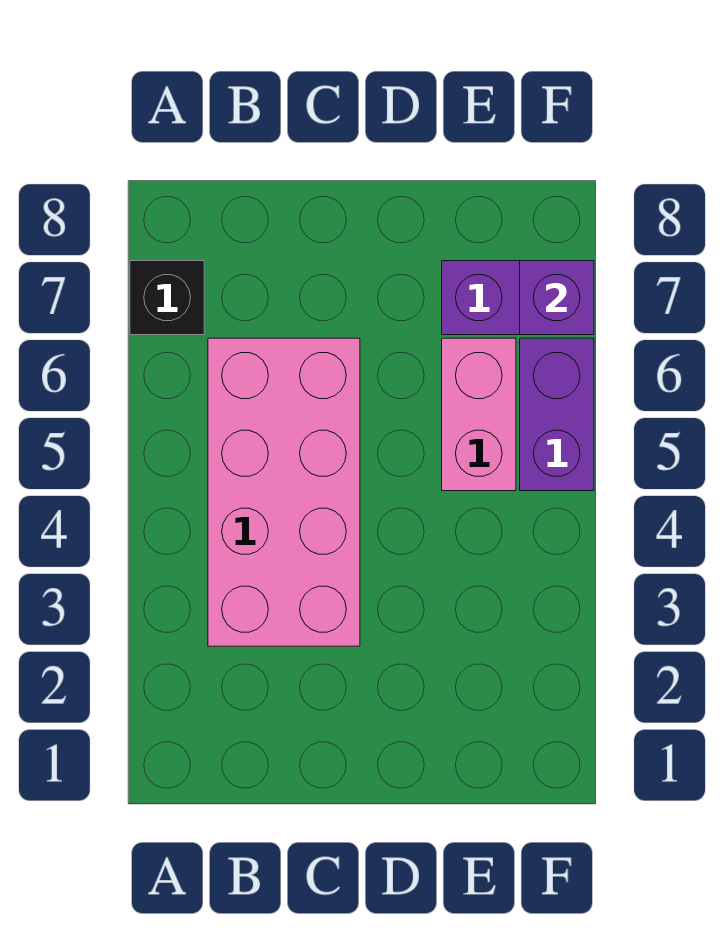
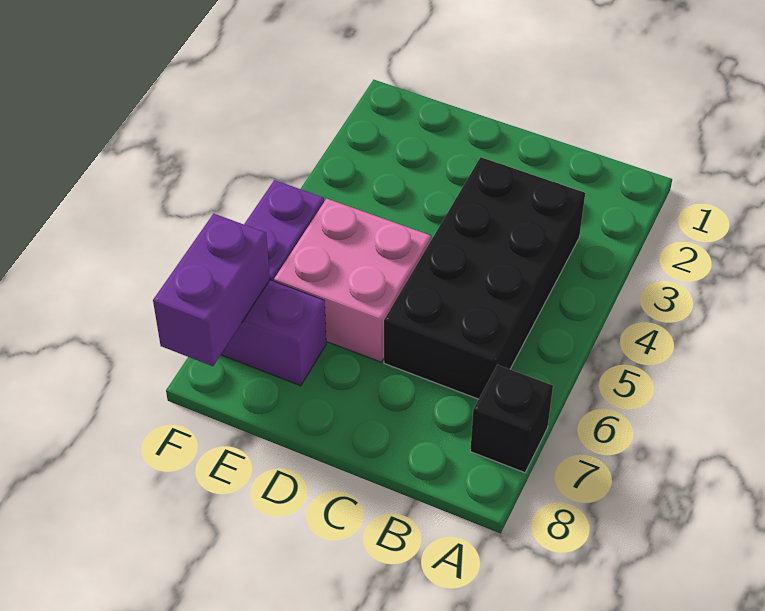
pink brick B3:C6 level 1 -> black brick B3:C6 level 1
pink brick E5:E6 level 1 -> pink brick D5:E6 level 1
purple brick F7 level 2 -> purple brick F7:F8 level 2

